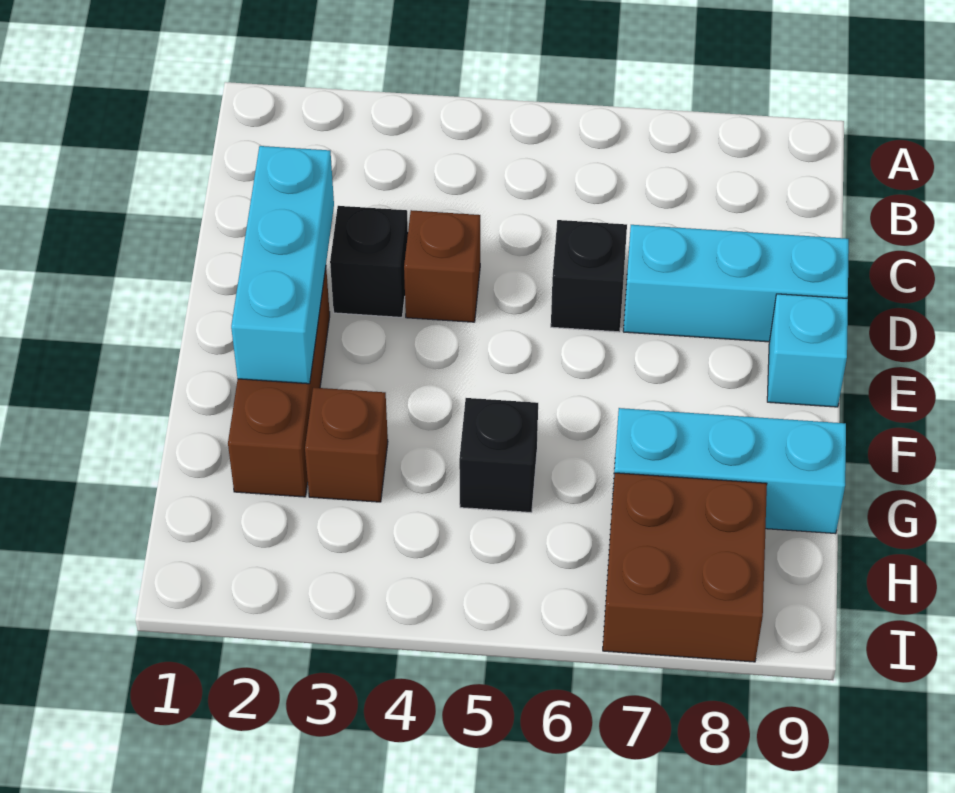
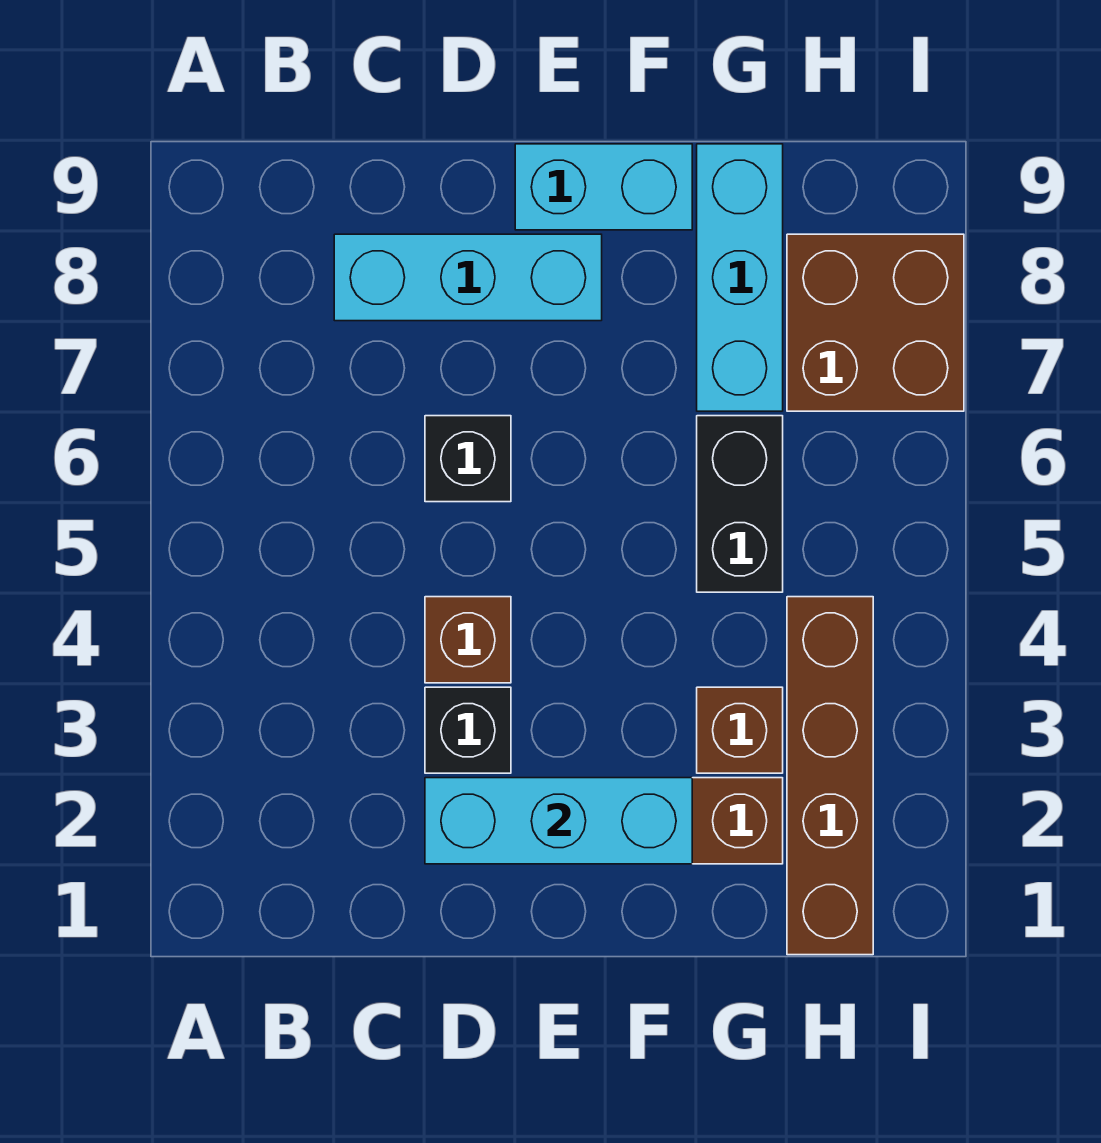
cyan brick D7:D9 level 1 -> cyan brick C8:E8 level 1
cyan brick E9 level 1 -> cyan brick E9:F9 level 1
black brick G5 level 1 -> black brick G5:G6 level 1
none -> brown brick H1:H4 level 1

